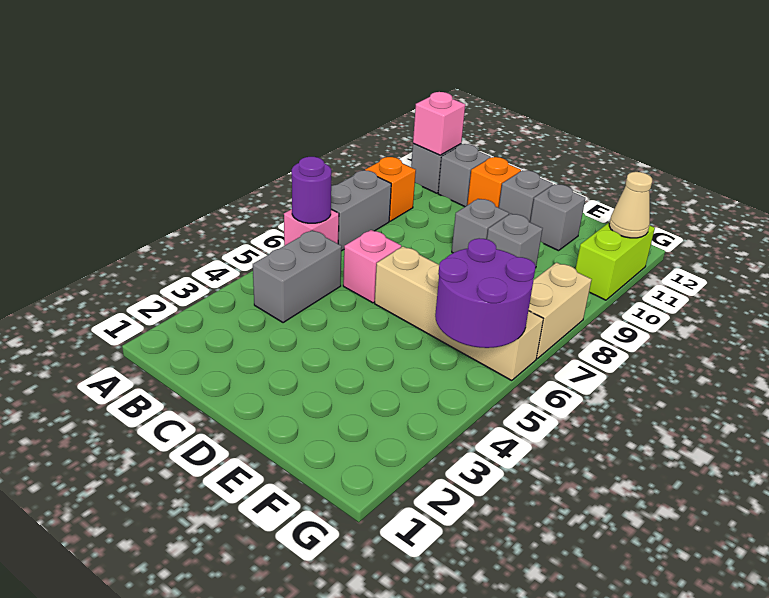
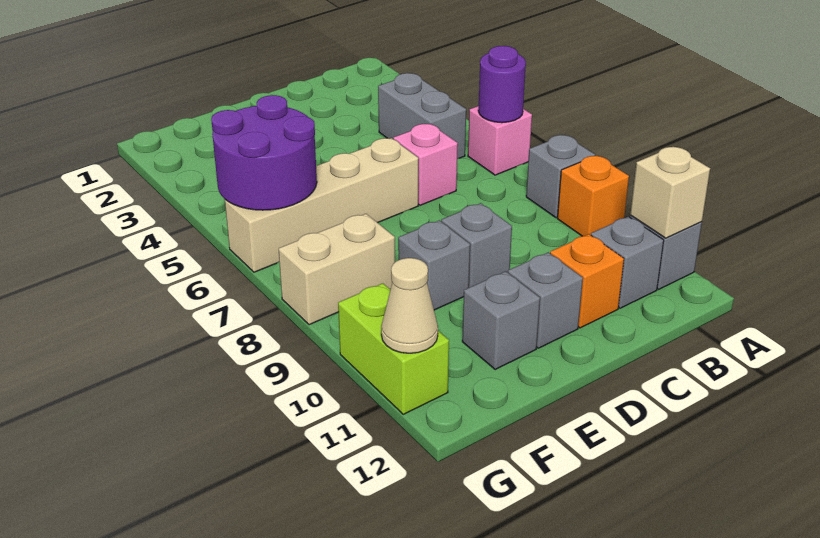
grey brick A7:A8 level 1 -> grey brick A8 level 1
pink brick A11 level 2 -> tan brick A11 level 2
tan brick G7:G8 level 1 -> tan brick F8:G8 level 1

